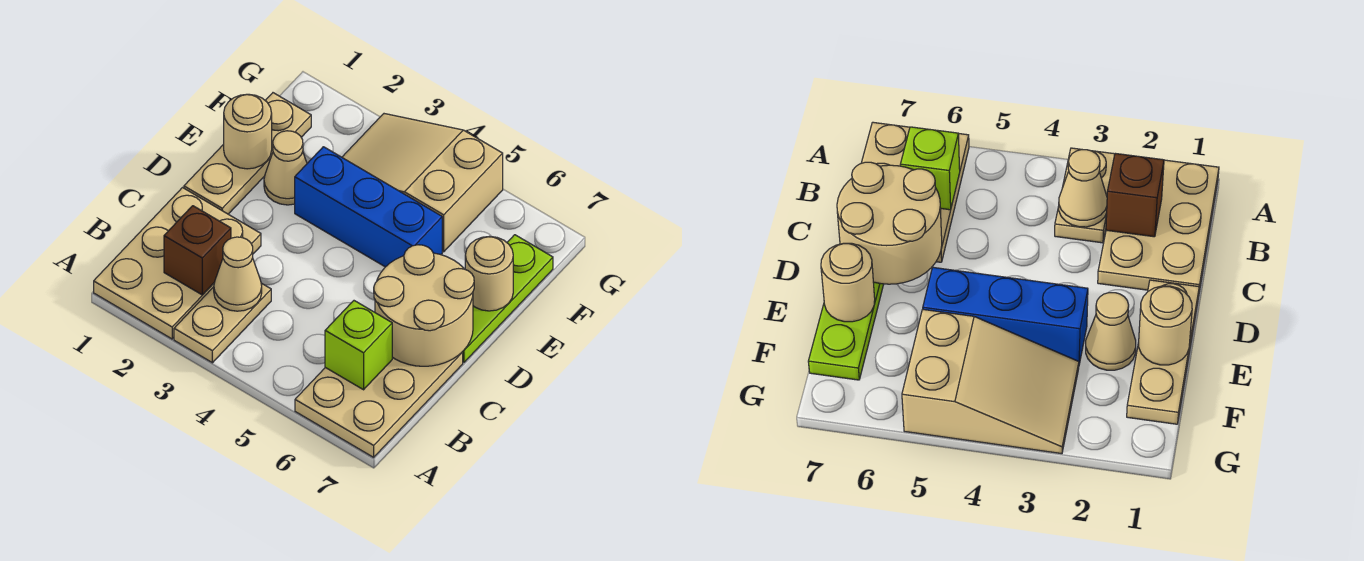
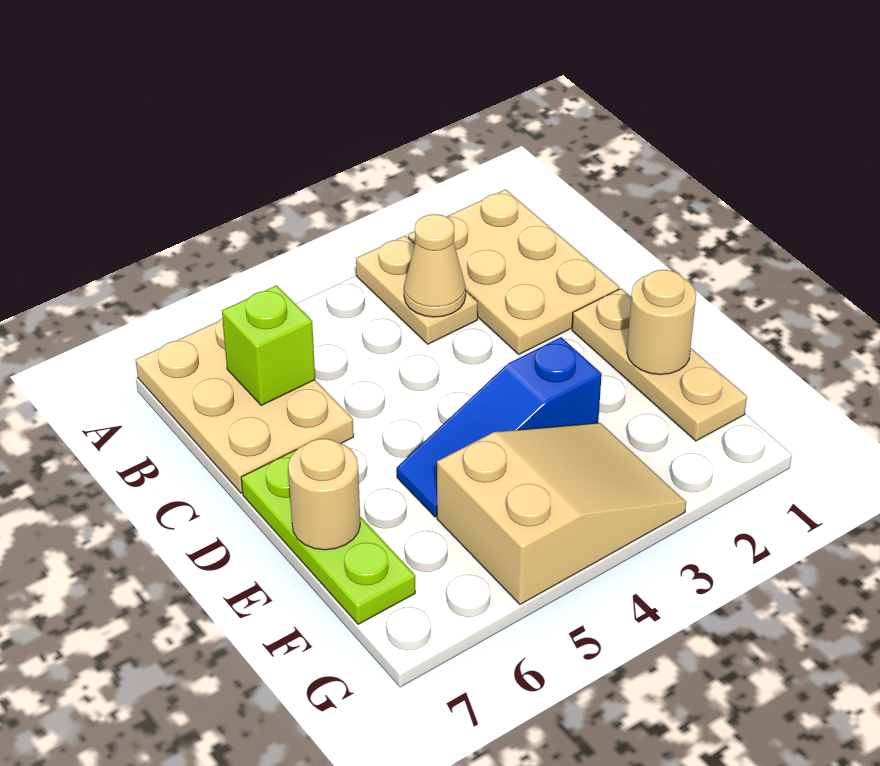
brown brick B2 level 2 -> none
tan round brick C6:D7 level 2 -> none
tan cone E2 level 1 -> none
blue brick E3:E5 level 1 -> blue slope E3:E5 level 1 top 3

